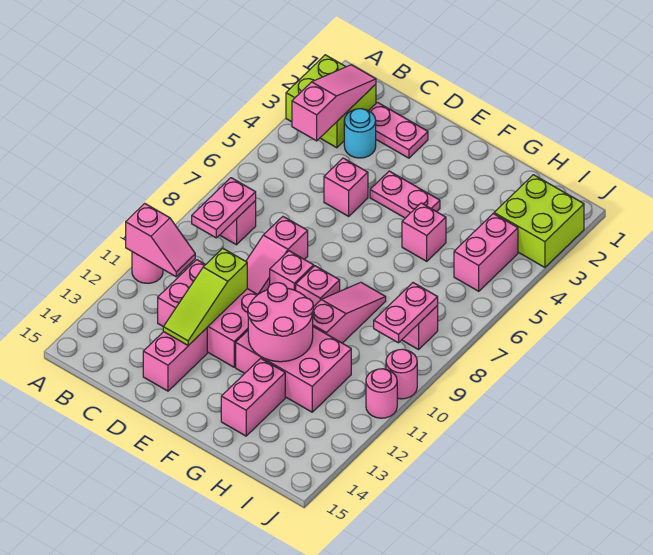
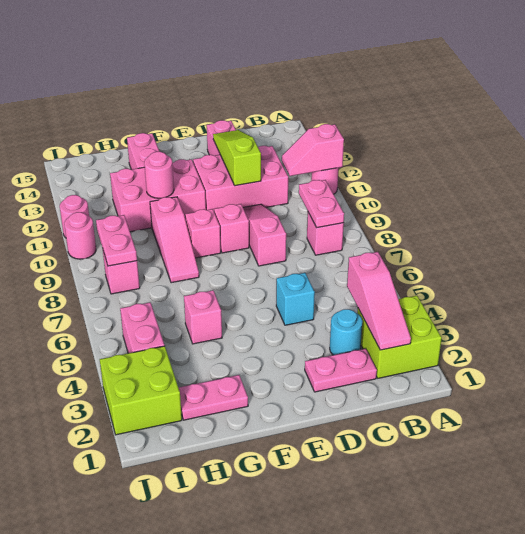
pink brick D5 level 1 -> cyan brick D5 level 1
pink plate E4:F4 level 1 -> pink plate G2:H2 level 1
pink round brick F11:G12 level 2 -> pink round brick G11 level 2

